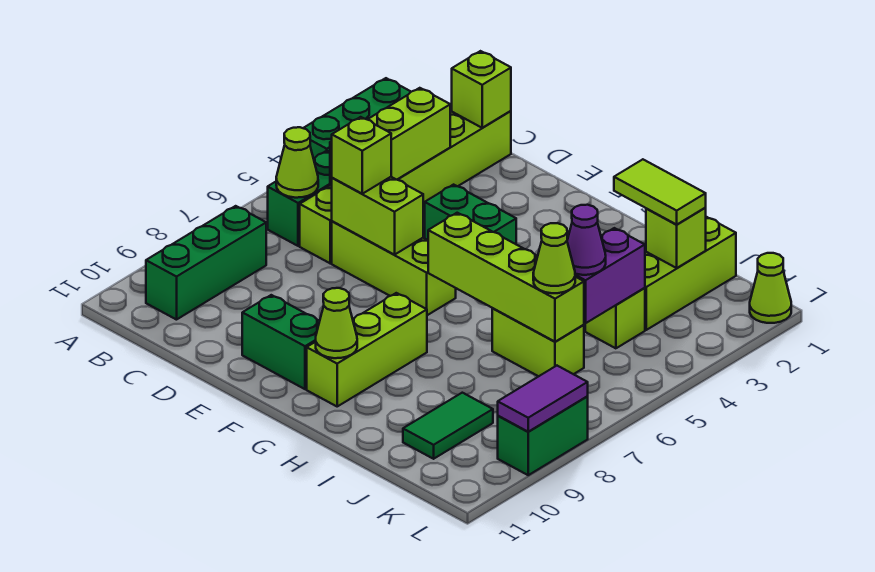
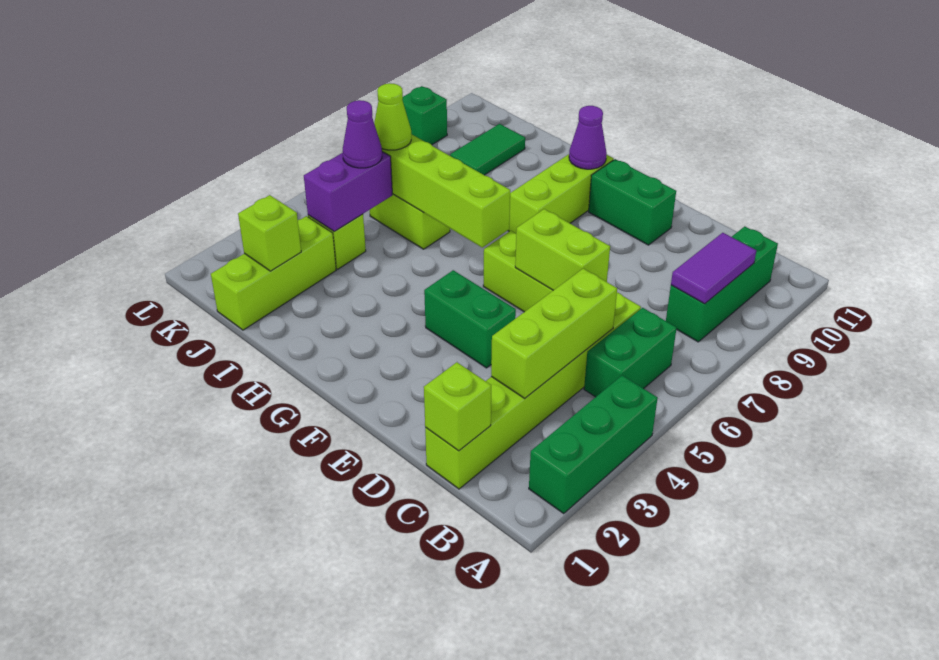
lime cone B6 level 2 -> none
lime brick D6 level 3 -> none
lime cone G10 level 2 -> purple cone G10 level 2
lime tile I2:J2 level 3 -> none
lime cone L1 level 1 -> none
green brick L8:L9 level 1 -> green brick L9 level 1
purple tile L8:L9 level 2 -> purple tile B8:B9 level 2

